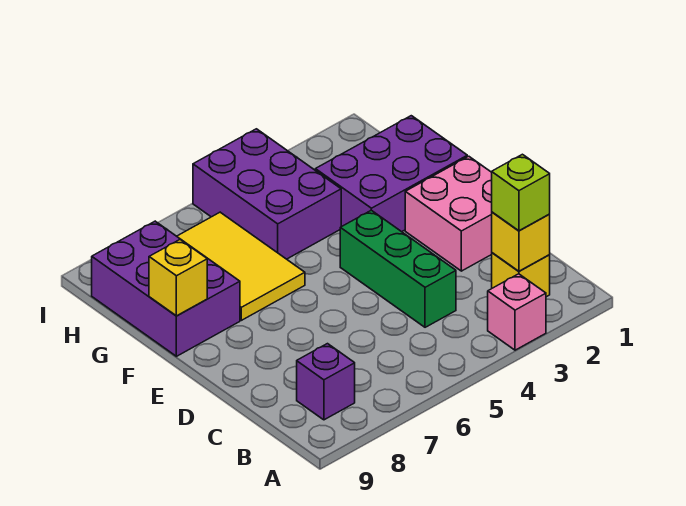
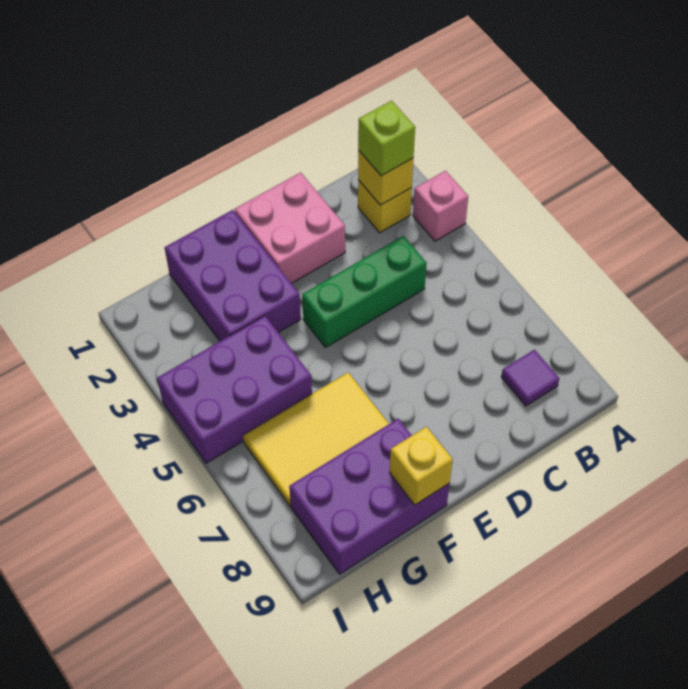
purple brick B8 level 1 -> purple tile B8 level 1

